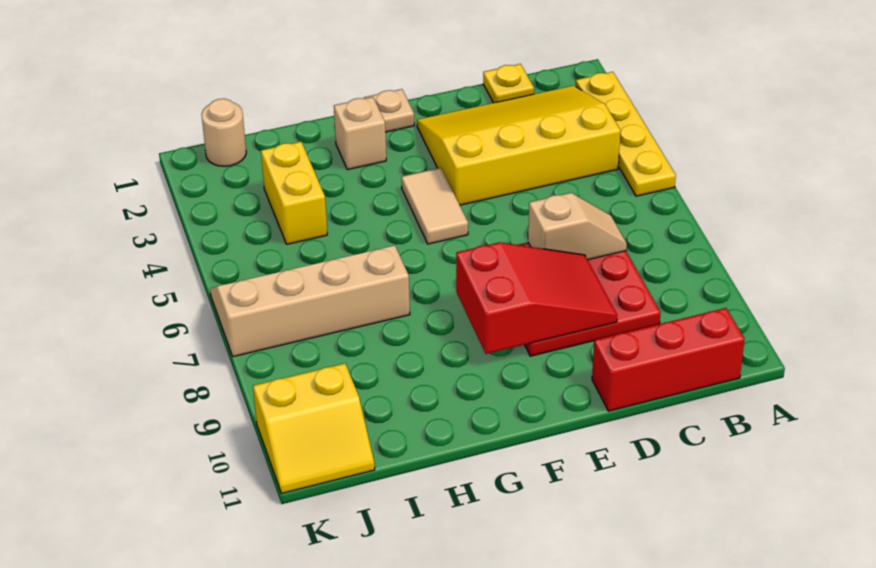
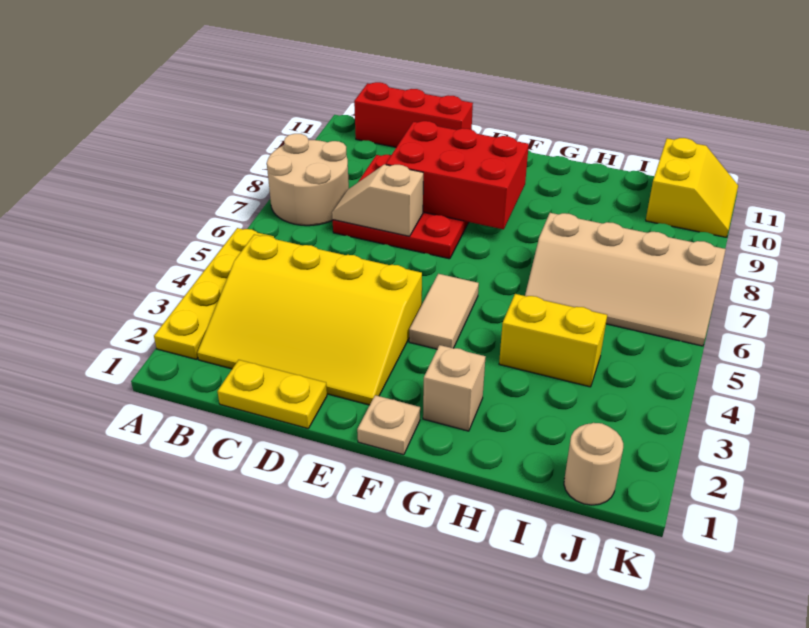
none -> tan round brick A7:B8 level 1
yellow plate C1 level 1 -> yellow plate C1:D1 level 1
red slope D8:F9 level 2 top F -> red brick D8:F9 level 2
yellow brick I3:I4 level 1 -> yellow brick H4:I4 level 1
yellow slope J10:K11 level 1 top 10 -> yellow slope J10:K11 level 1 top J

